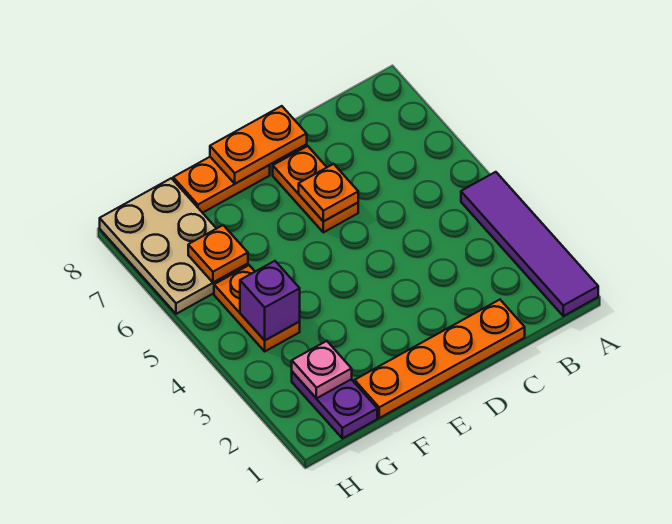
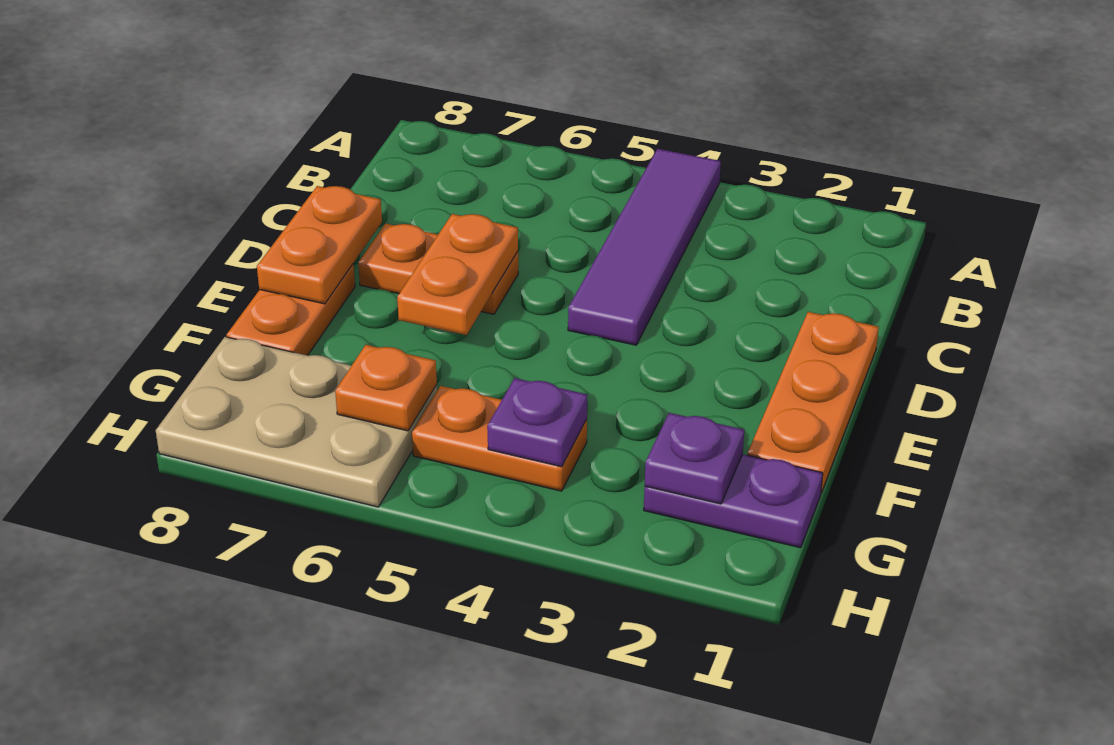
purple tile A1:A4 level 1 -> purple tile A4:D4 level 1
orange plate C1:F1 level 1 -> orange plate D1:F1 level 1
orange plate D6 level 2 -> orange plate D6:E6 level 2
pink plate G2 level 2 -> purple plate G2 level 2
purple brick G4 level 2 -> purple plate G4 level 2

